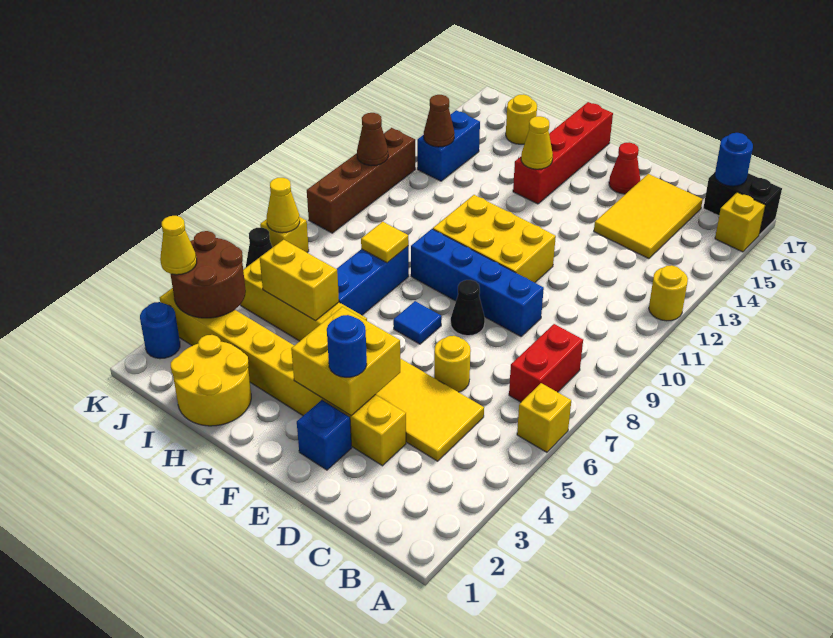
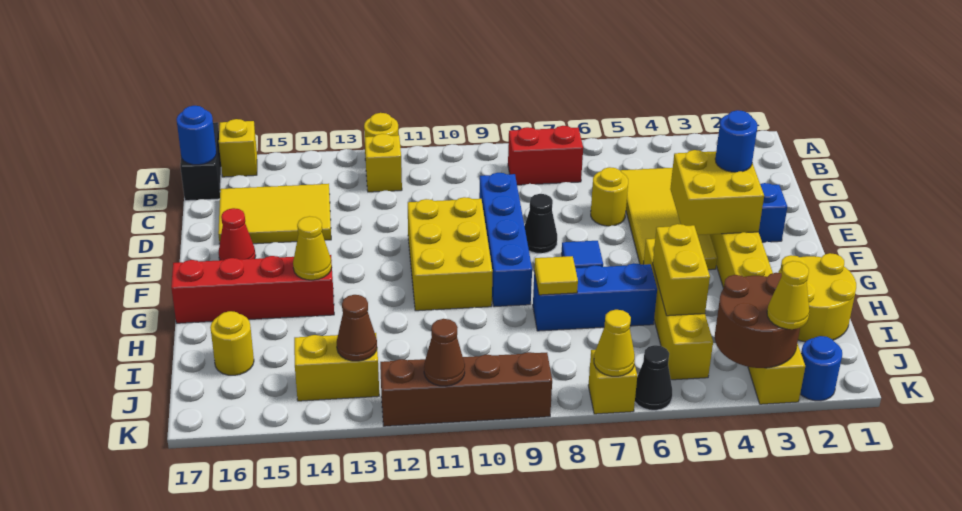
yellow brick A6 level 1 -> yellow brick B12 level 1
blue brick J13:J14 level 1 -> yellow brick J13:J14 level 1

